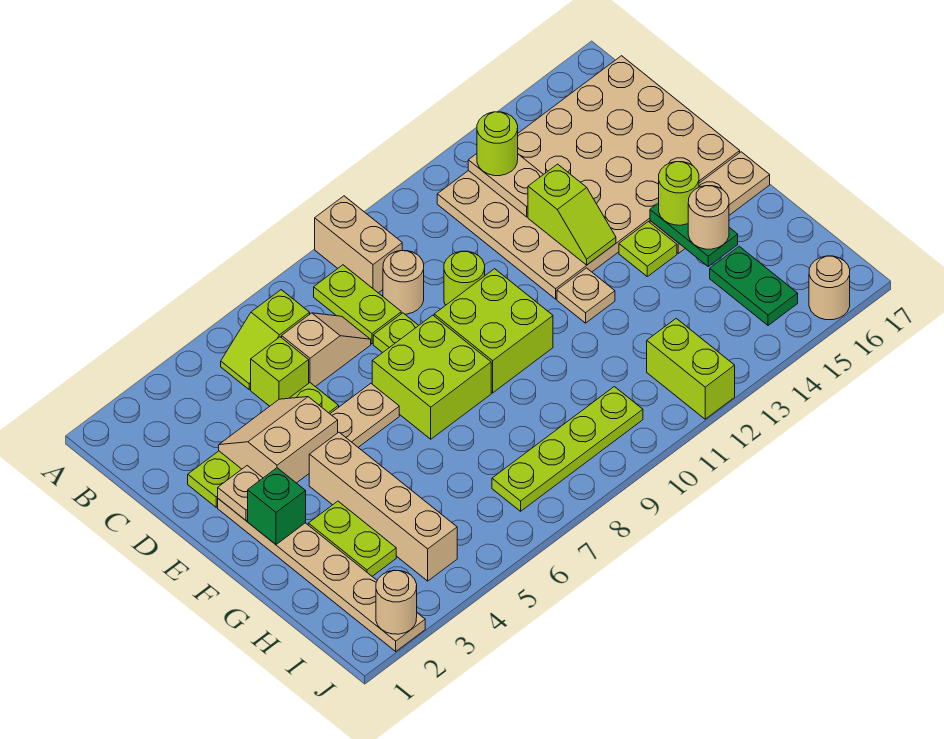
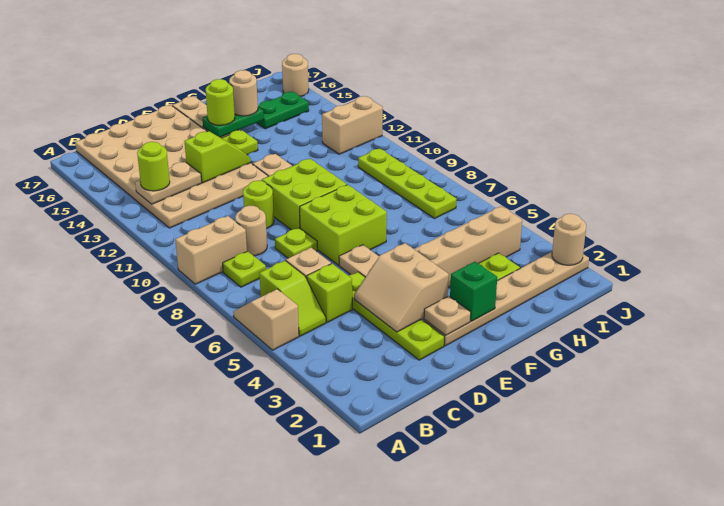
none -> tan slope A5:A6 level 1 top 5
lime plate B8:C8 level 1 -> lime plate B8 level 1
lime brick I12:J12 level 1 -> tan brick I12:J12 level 1

